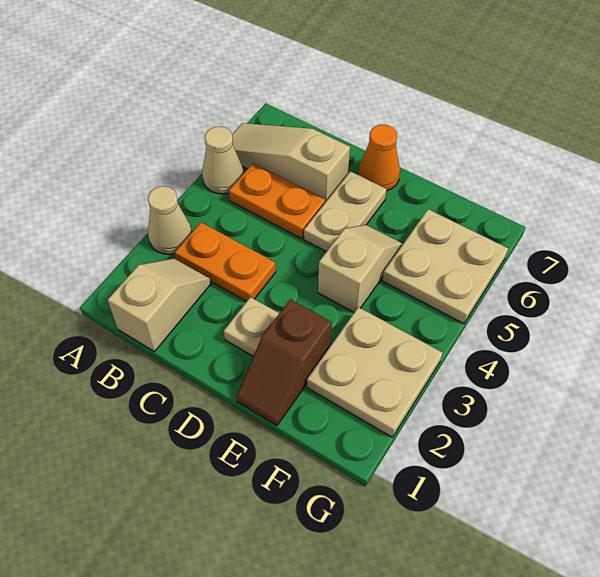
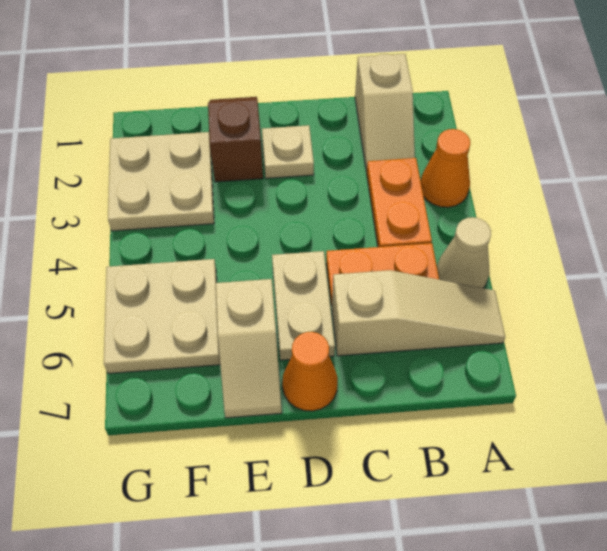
tan cone A3 level 1 -> orange cone A3 level 1
orange plate B3:C3 level 1 -> orange plate B3:B4 level 1
tan slope E4:E5 level 1 top 4 -> tan slope E6:E7 level 1 top 6

